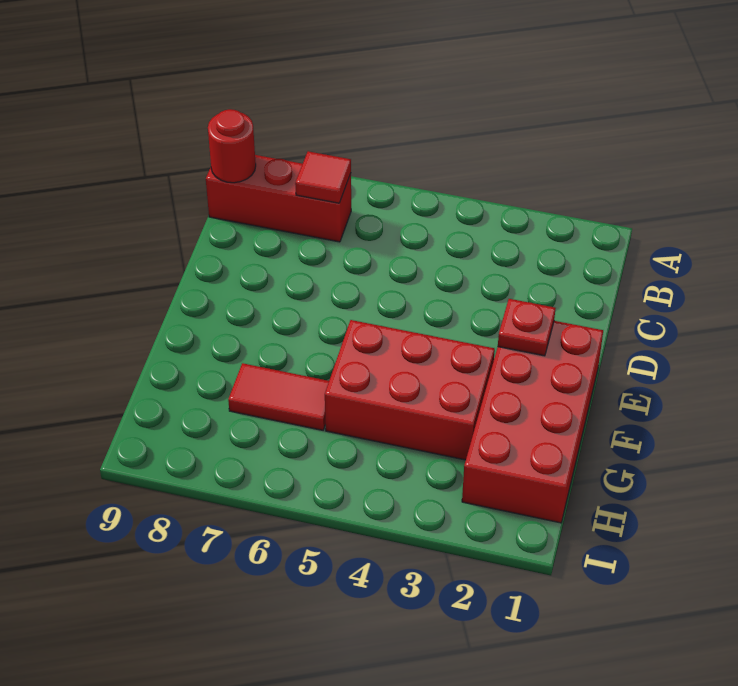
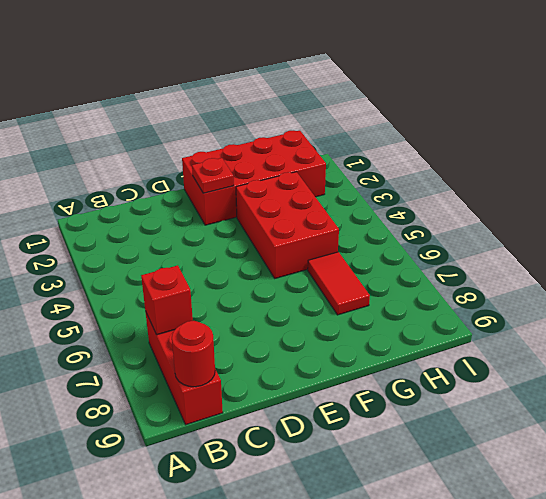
red tile B7 level 2 -> red brick B7 level 2

